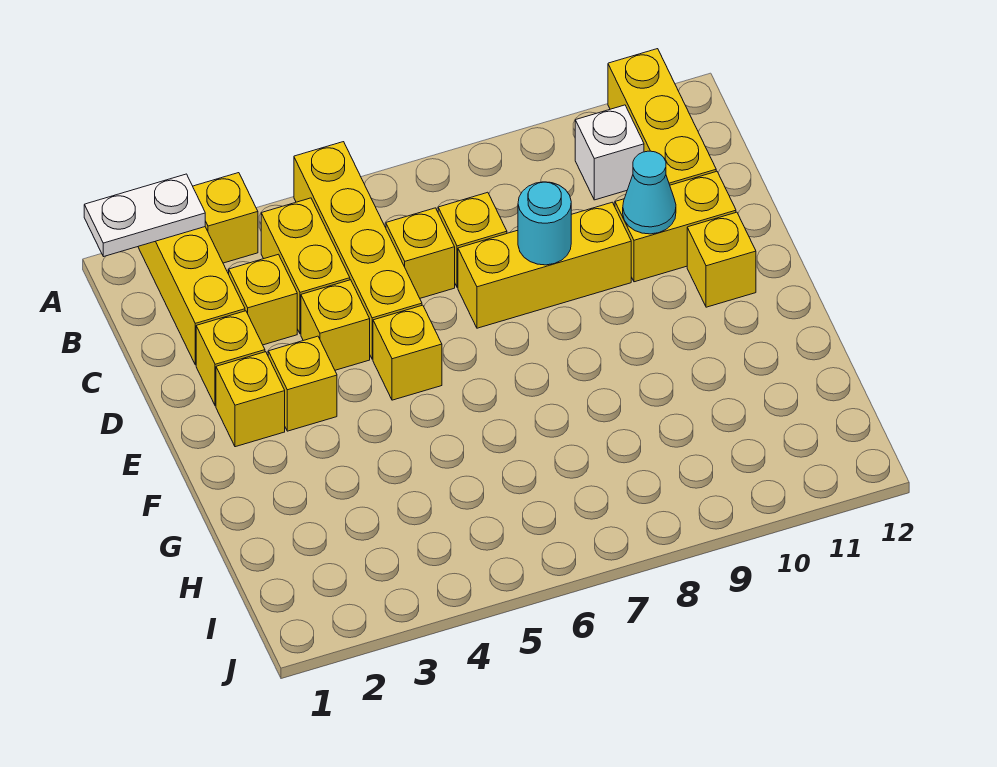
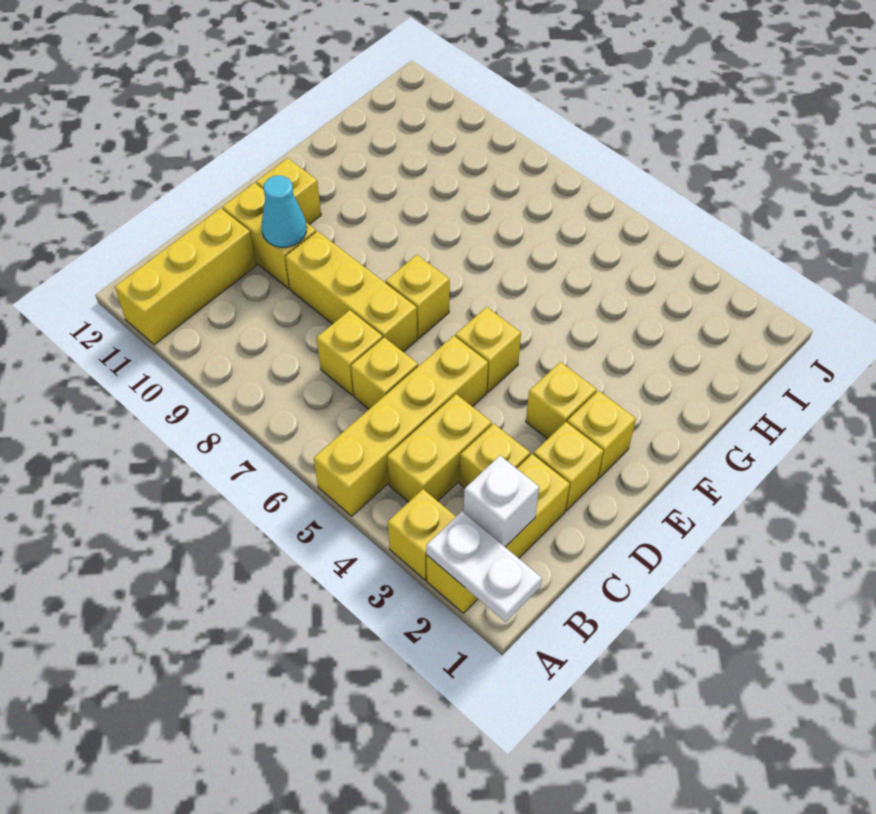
white brick B10 level 1 -> white brick B2 level 2
yellow brick D4 level 1 -> yellow brick E7 level 1
cyan round brick D8 level 2 -> none

